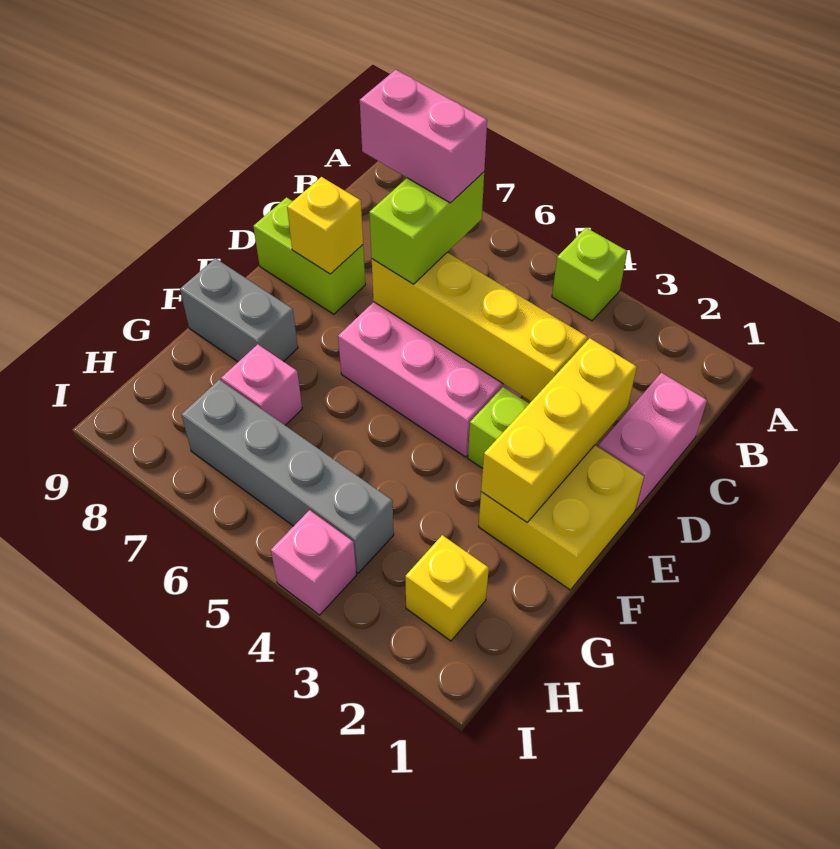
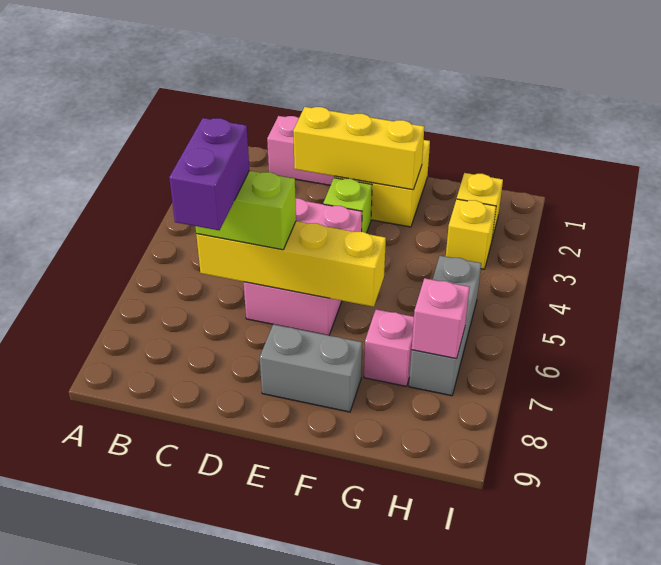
lime brick A4 level 1 -> none
pink brick C6:C7 level 4 -> purple brick C6:C7 level 4
yellow brick D3:D6 level 2 -> yellow brick C6:F6 level 2
lime brick D8:D9 level 1 -> none
yellow brick D8 level 2 -> yellow brick H3 level 1
grey brick F8:F9 level 1 -> grey brick E8:F8 level 1
grey brick H4:H7 level 1 -> grey brick H5:H7 level 1
pink brick I4 level 1 -> pink brick H7 level 2

